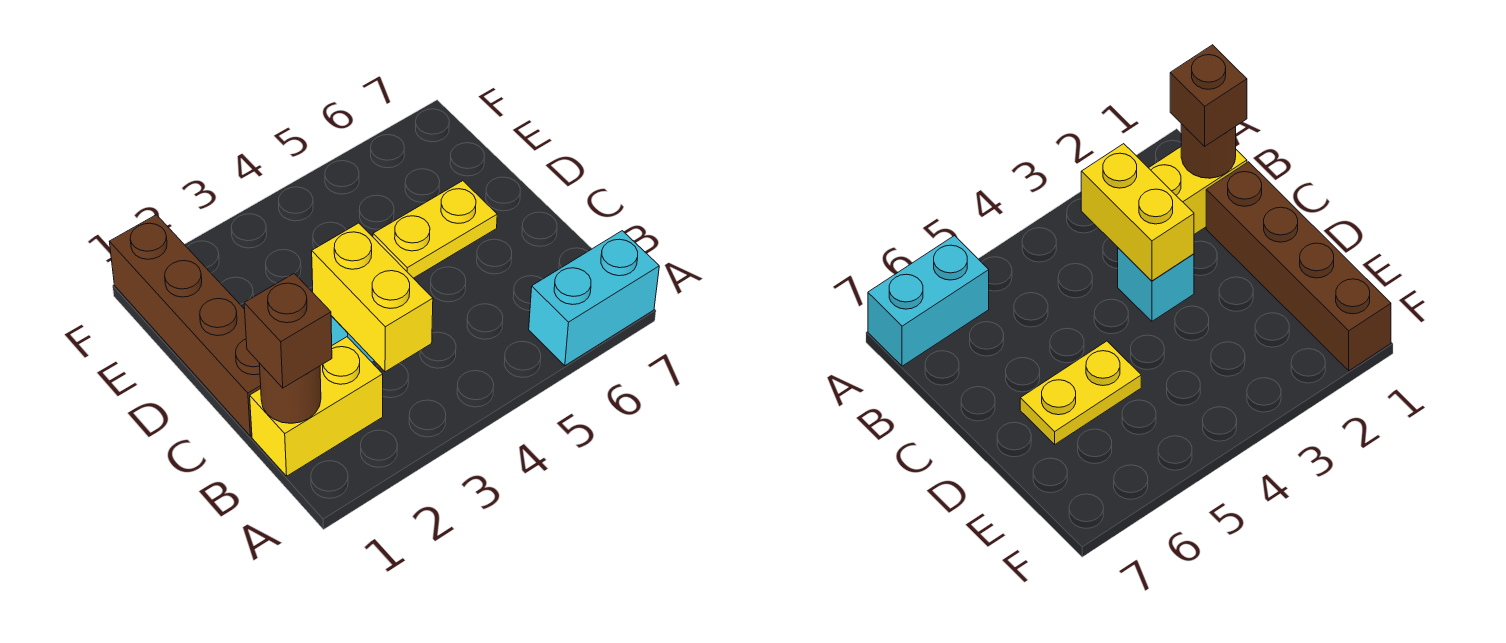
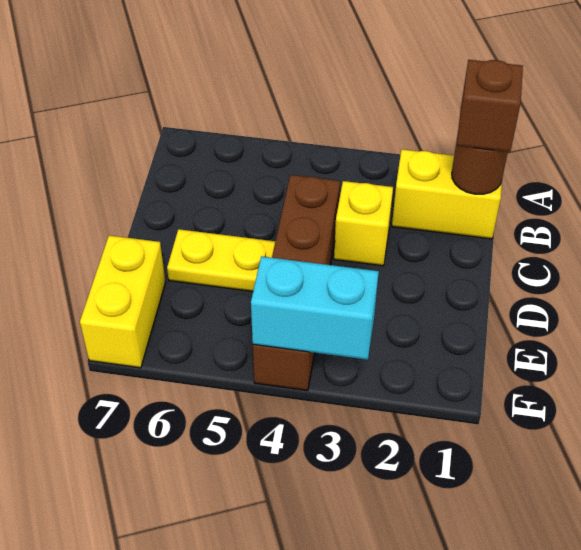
cyan brick A6:A7 level 1 -> cyan brick F3:F4 level 2
yellow brick B3:C3 level 2 -> yellow brick E7:F7 level 1
brown brick C1:F1 level 1 -> brown brick C4:F4 level 1
cyan brick C3 level 1 -> yellow brick C3 level 1

